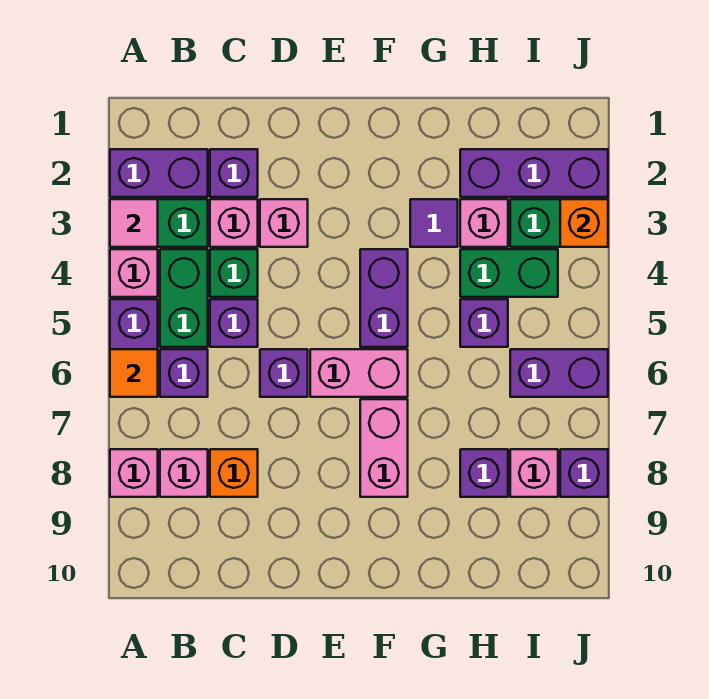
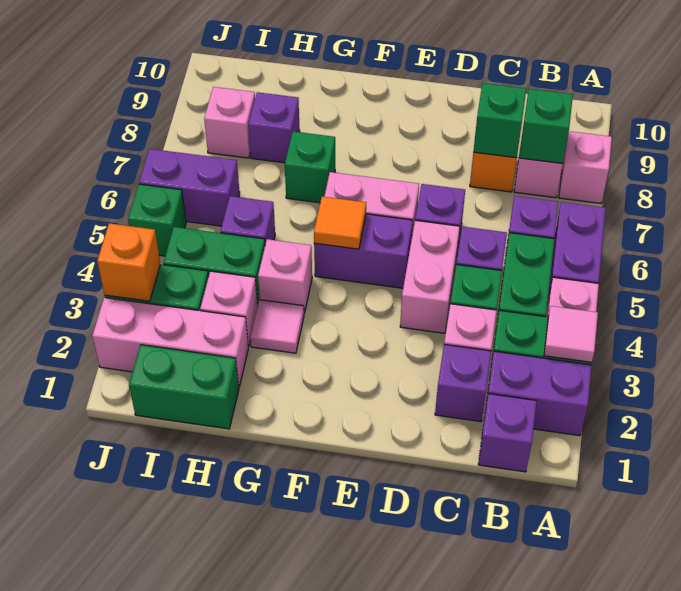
orange tile A6 level 2 -> orange tile F5 level 2
none -> green brick B8 level 2
none -> green brick C8 level 2
pink brick D3 level 1 -> pink brick G4 level 1
purple brick F4:F5 level 1 -> purple brick E5:F5 level 1
pink brick F7:F8 level 1 -> pink brick D4:D5 level 1
purple tile G3 level 1 -> pink tile G3 level 1
none -> green brick G7 level 1
none -> green brick H1:I1 level 1
purple brick H2:J2 level 1 -> pink brick H2:J2 level 1
none -> green brick J5 level 1
purple brick J8 level 1 -> purple brick B1 level 1

